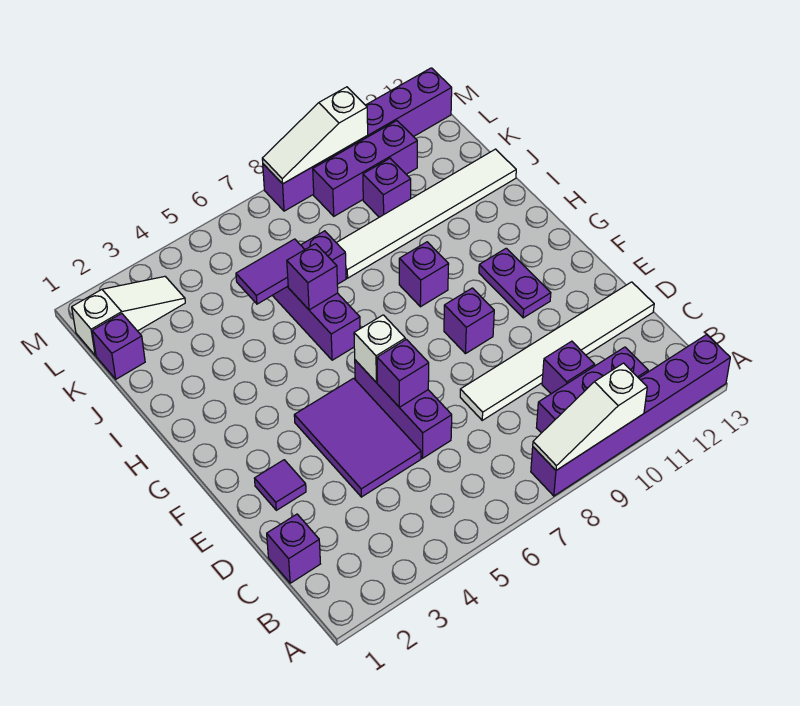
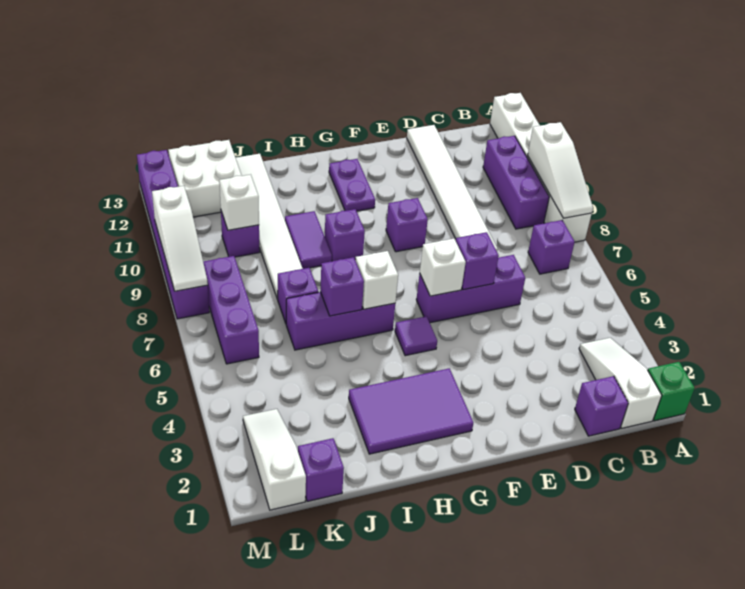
none -> green brick A1 level 1
purple brick A8:A13 level 1 -> white brick A8:A13 level 1
none -> white slope B1:B3 level 1 top 1
purple brick C10 level 1 -> purple brick B7 level 1
purple tile D4:F5 level 1 -> purple tile G2:I3 level 1
purple tile E2 level 1 -> purple tile G5 level 1
purple plate F11:G11 level 1 -> purple plate G11:G12 level 1
none -> white brick H6 level 2
purple tile J5:J6 level 2 -> purple tile I9:I10 level 1
none -> white brick K10 level 2
none -> white brick K12:L13 level 1
purple brick L9:L11 level 1 -> purple brick L6:L8 level 1

